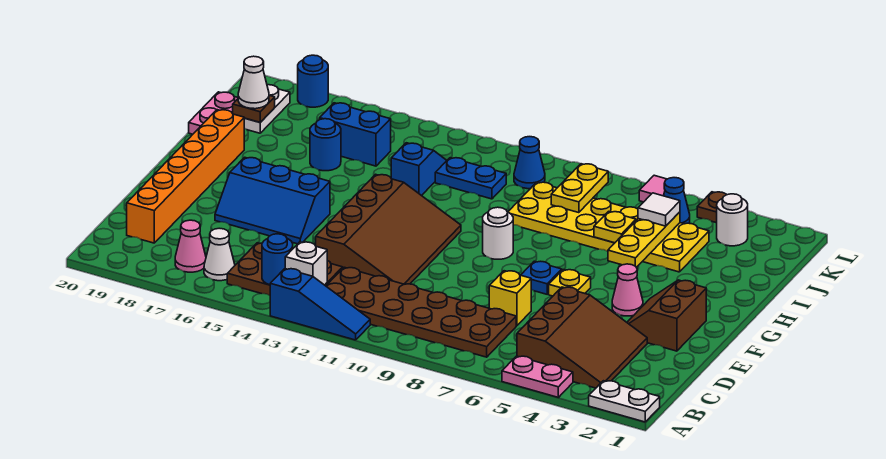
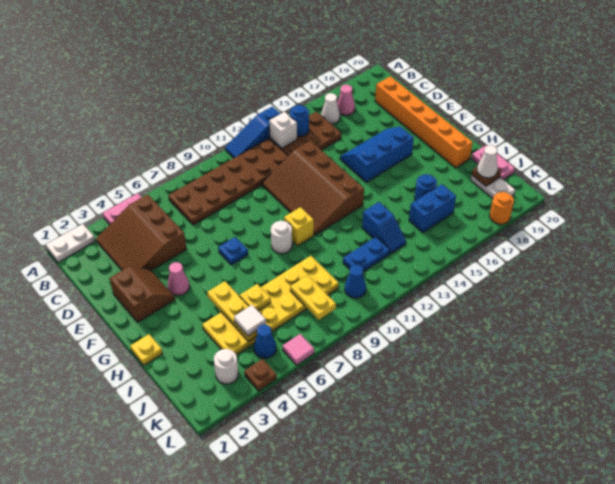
yellow brick D7 level 1 -> yellow brick G10 level 1
yellow plate F6 level 1 -> yellow plate H1 level 1
blue round brick L18 level 1 -> orange round brick L18 level 1

